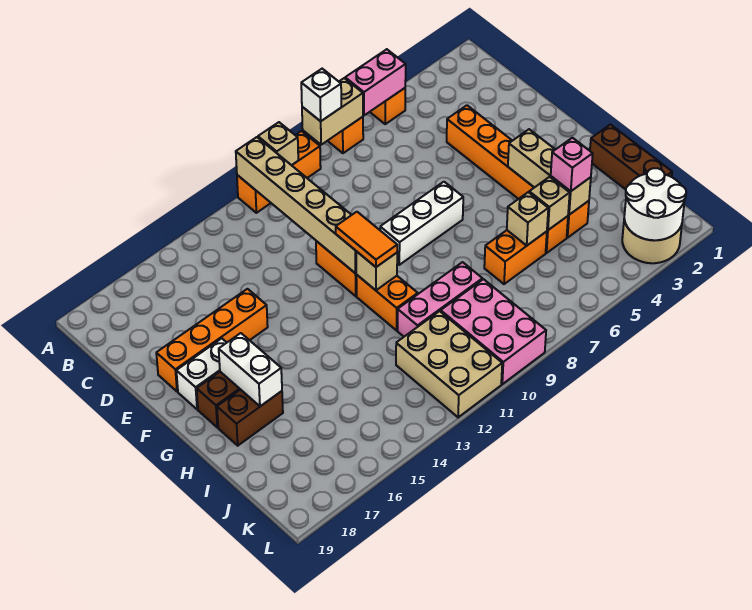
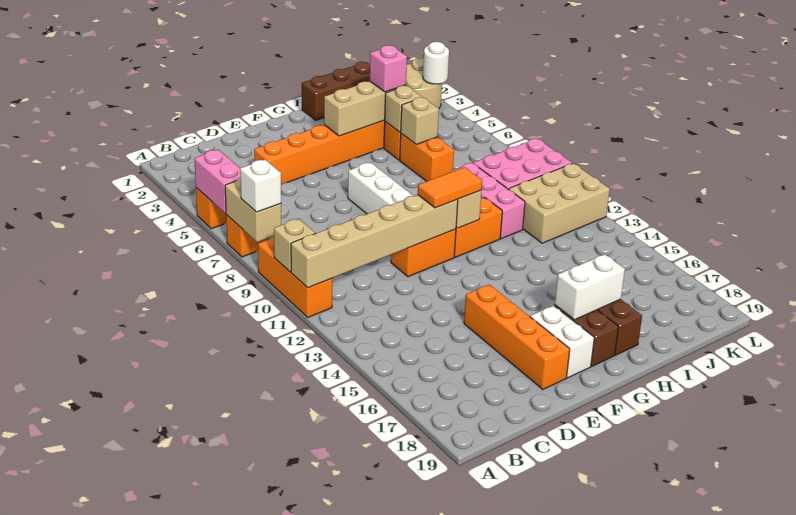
white round brick K2:L3 level 2 -> white round brick L3 level 2

